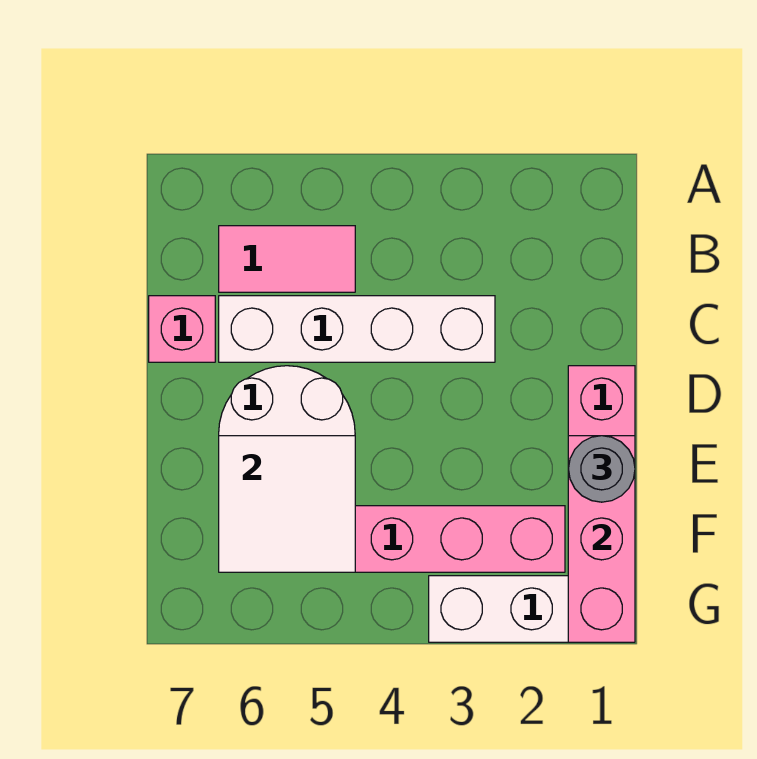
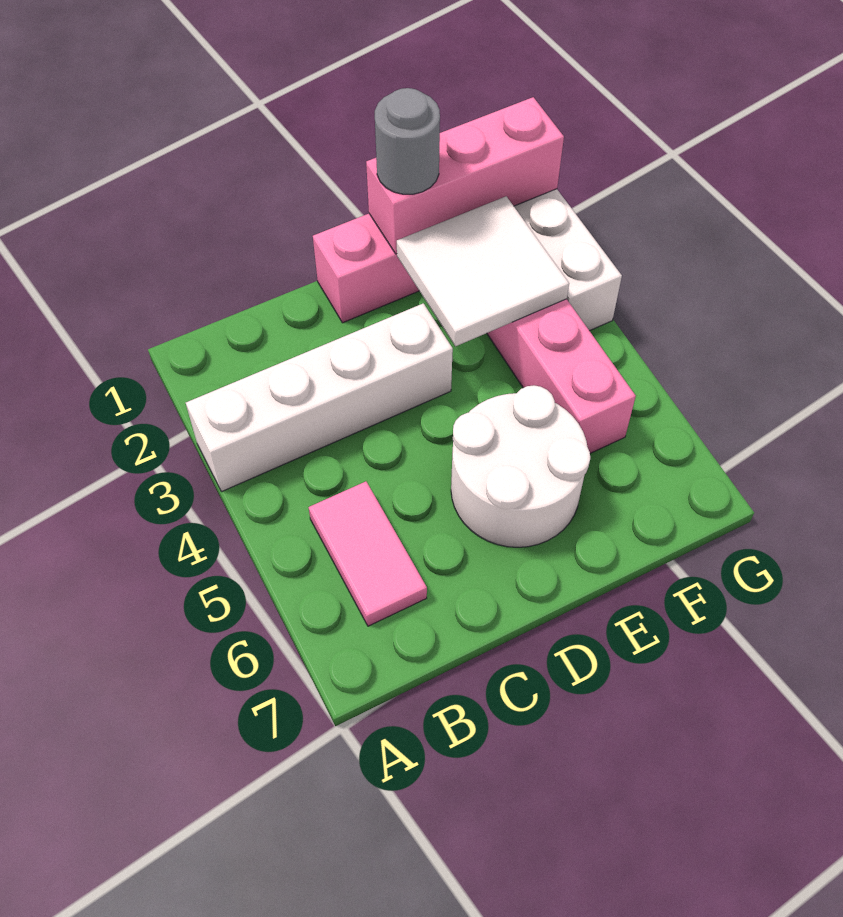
white brick C3:C6 level 1 -> white brick A3:D3 level 1
pink brick C7 level 1 -> none
white tile E5:F6 level 2 -> white tile E2:F3 level 2

